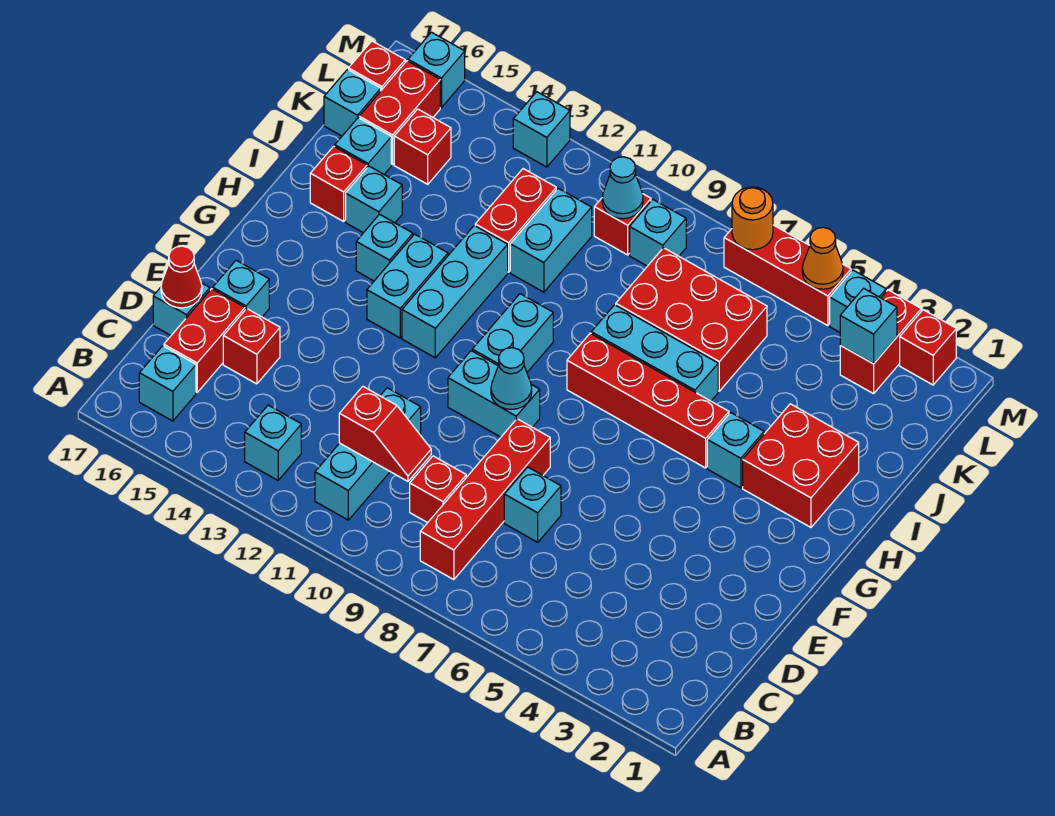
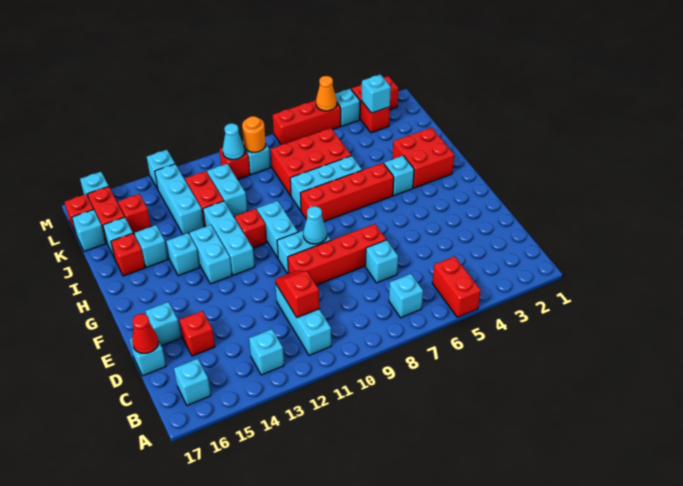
none -> cyan brick B7 level 1
red brick B8:E8 level 1 -> red brick E7:E10 level 1
red brick C9 level 1 -> red brick H11 level 1
red slope C10:C11 level 2 top 11 -> red slope C11:D11 level 2 top C
red brick C16:D16 level 1 -> red brick A5:B5 level 1
none -> cyan brick J13:L13 level 1
orange round brick M7 level 2 -> orange round brick L9 level 2

